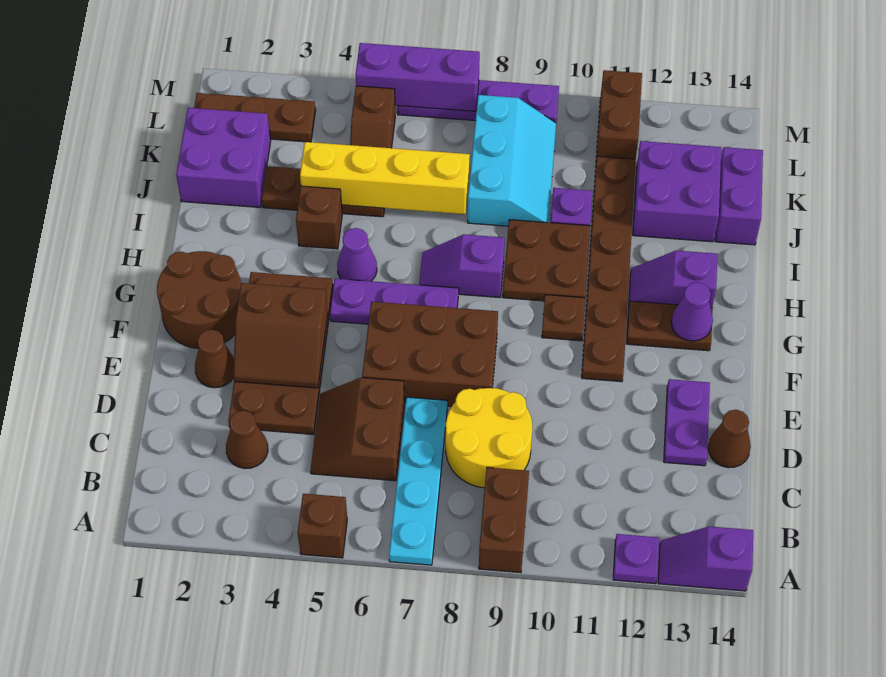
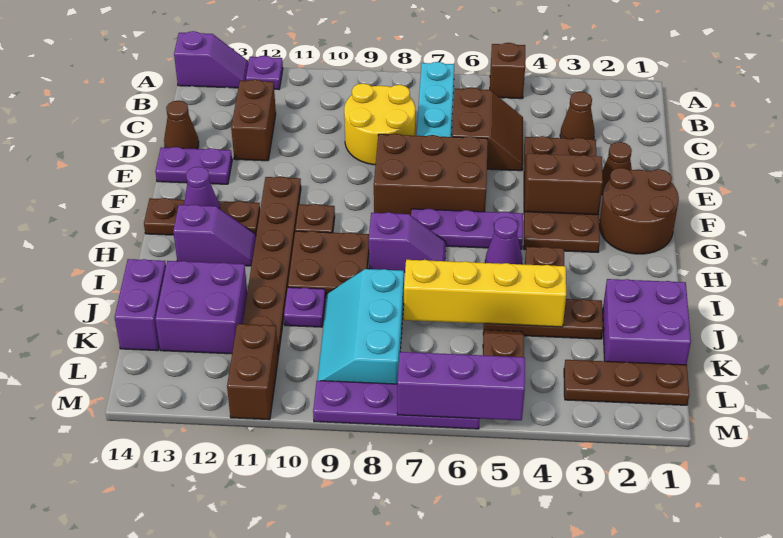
brown brick A9:B9 level 1 -> brown brick C12:D12 level 1
purple plate D13:E13 level 1 -> purple plate E13:E14 level 1
brown plate G12:G13 level 1 -> brown plate G12:G14 level 1

